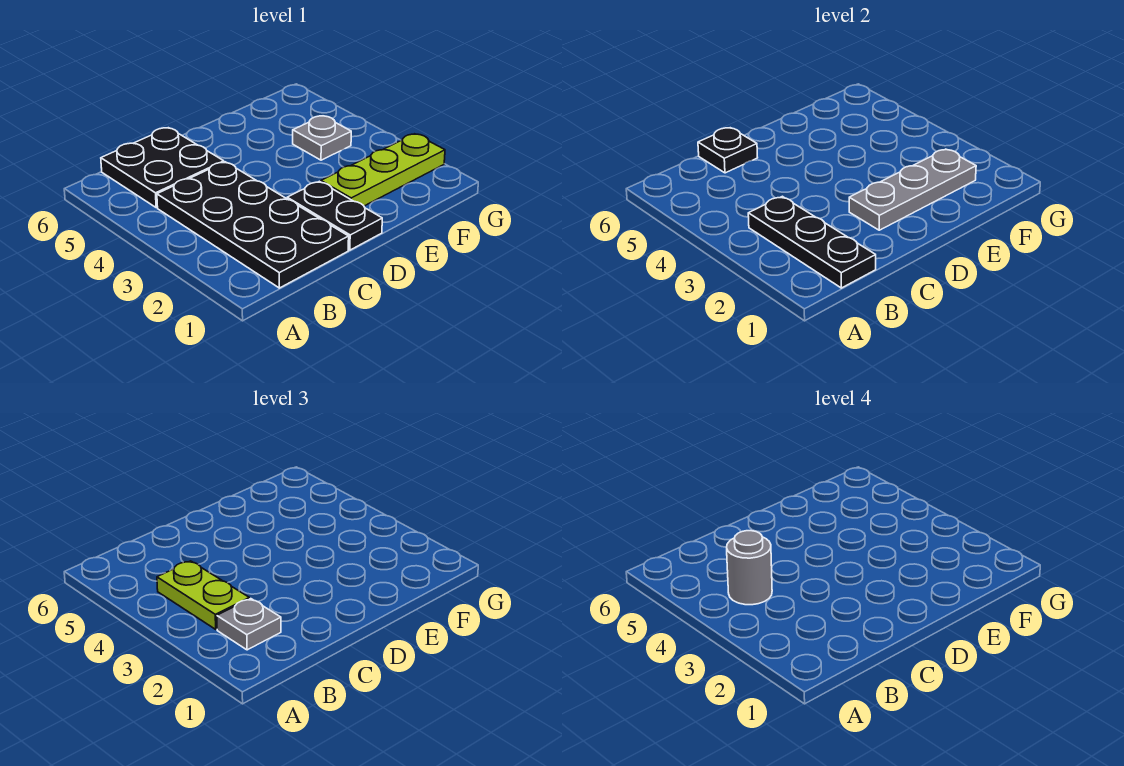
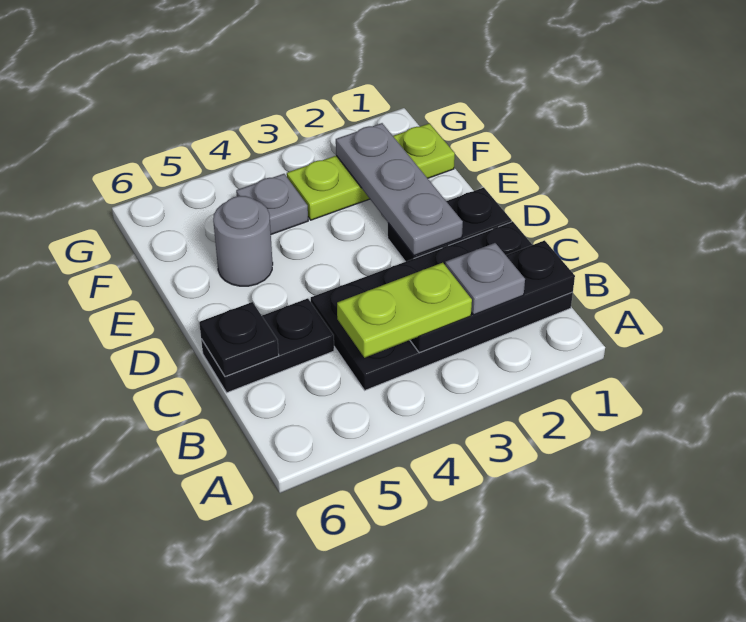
grey round brick B4 level 4 -> grey round brick E5 level 1
black plate B5:C6 level 1 -> black plate C5:C6 level 1
lime plate E2:G2 level 1 -> lime plate F1:F3 level 1

